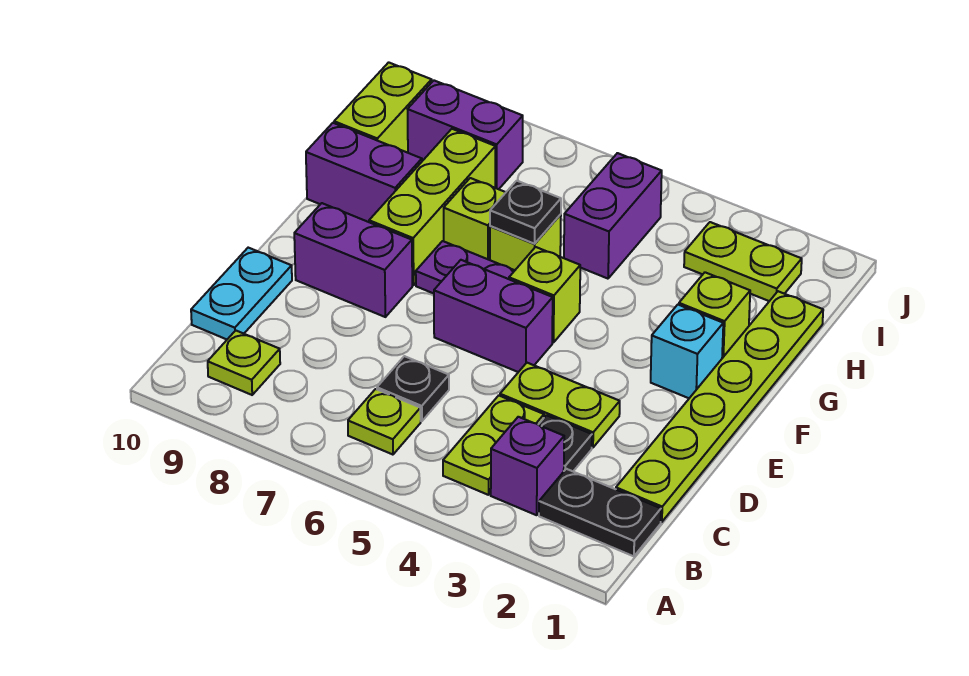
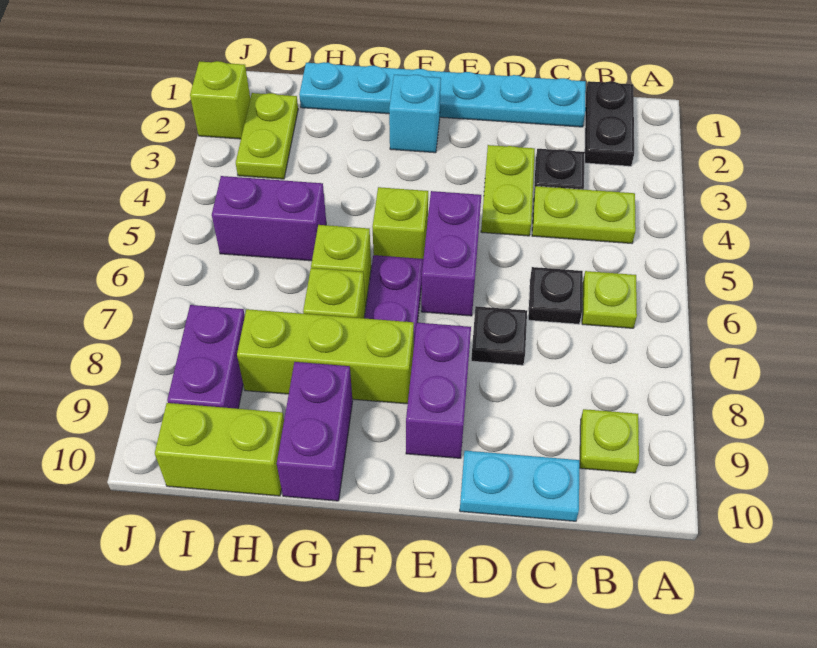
purple brick B3 level 1 -> none
lime plate C1:H1 level 1 -> cyan plate C1:H1 level 1
lime brick G2 level 1 -> lime brick J2 level 1
black plate G6 level 2 -> black plate D7 level 1

